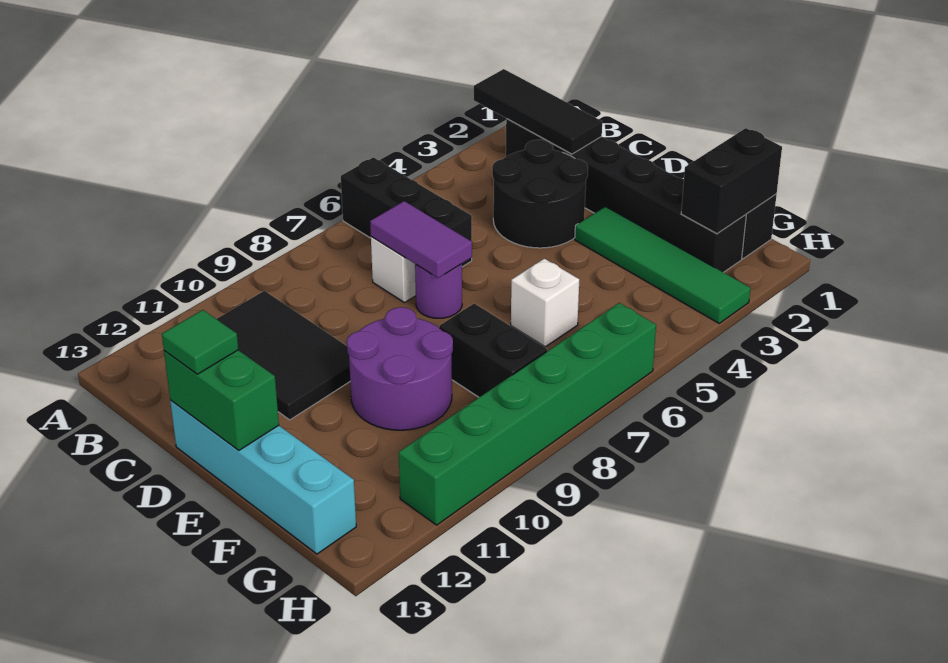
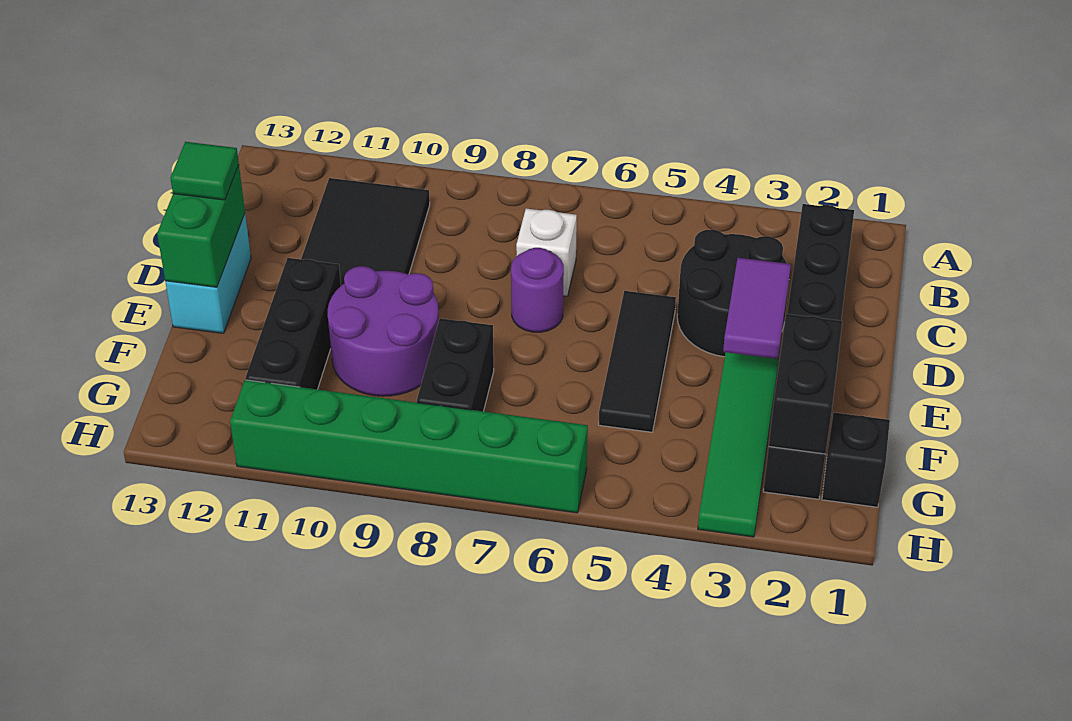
black tile A2:C2 level 2 -> black tile D5:F5 level 1
black brick A6:C6 level 1 -> black brick E11:G11 level 1
purple tile C7:D7 level 2 -> purple tile D3:E3 level 2
cyan brick D13:G13 level 1 -> cyan brick D13:E13 level 1
white brick F6 level 1 -> none
black brick G1:G2 level 2 -> black brick F2:G2 level 2

